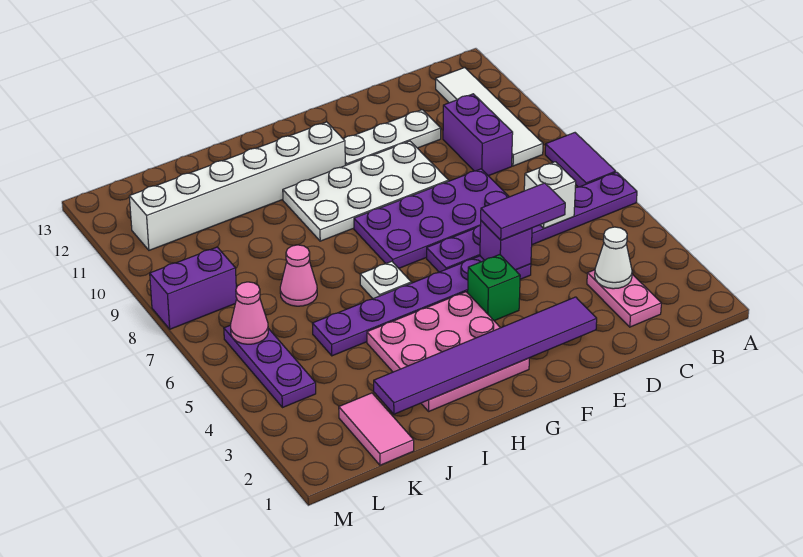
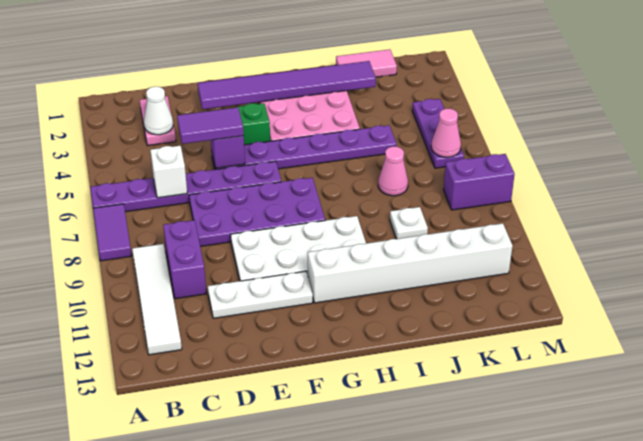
white plate H6 level 1 -> white plate J9 level 1
pink tile K1:K2 level 1 -> pink tile J1:K1 level 1

